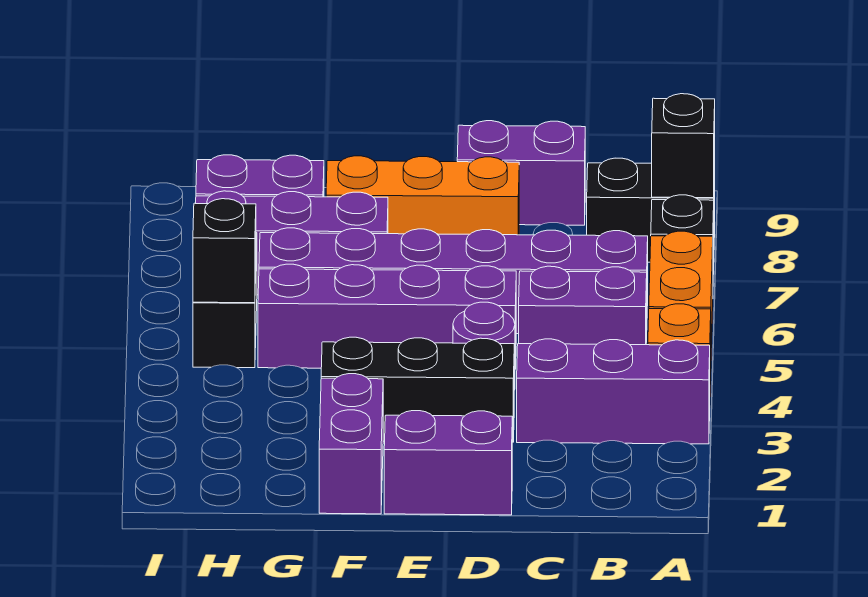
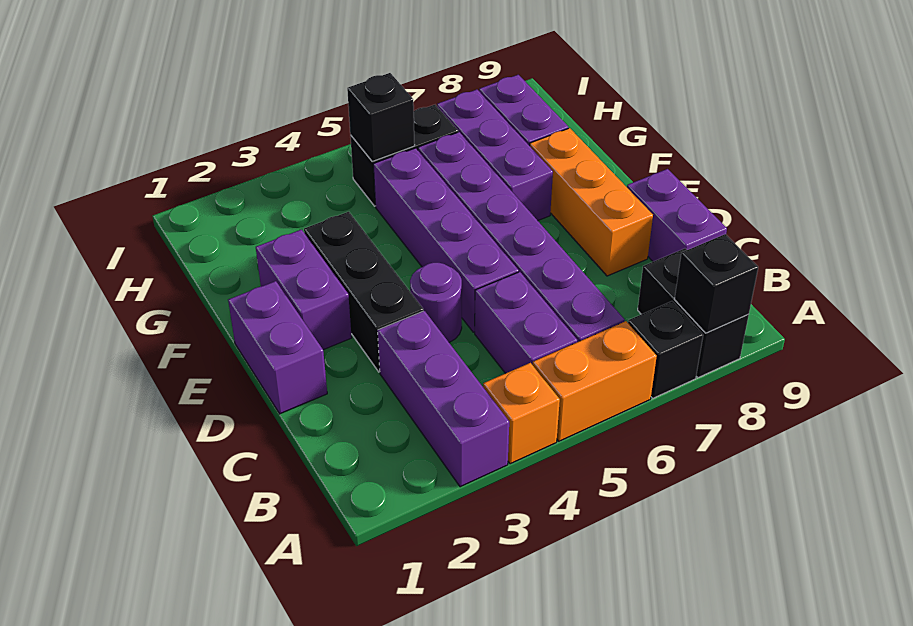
purple brick F1:F2 level 1 -> purple brick E2:F2 level 1

